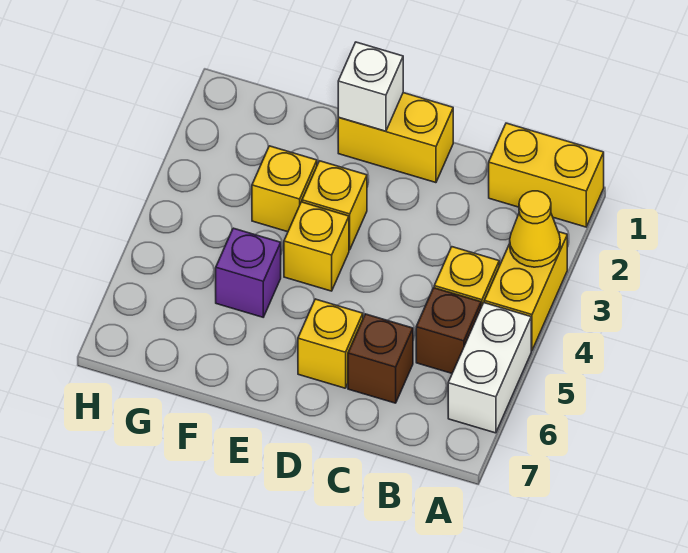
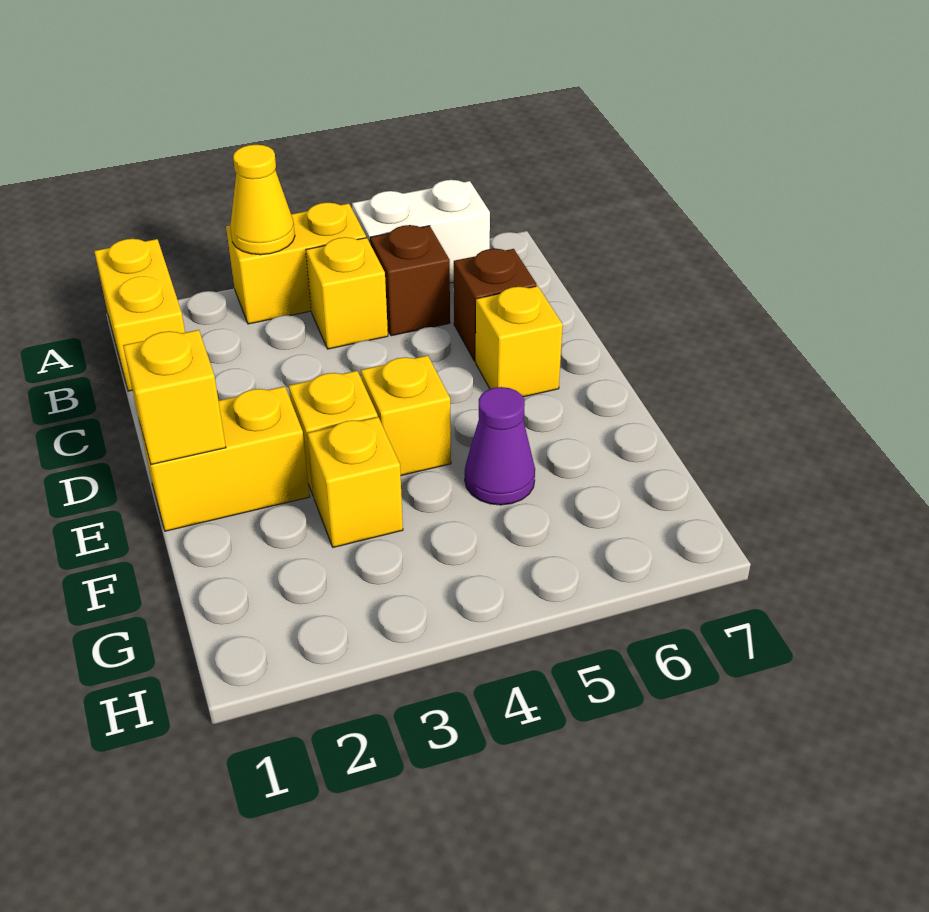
yellow brick D1:E1 level 1 -> yellow brick E1:E2 level 1
white brick E1 level 2 -> yellow brick E1 level 2
purple brick F5 level 1 -> purple cone F5 level 1

